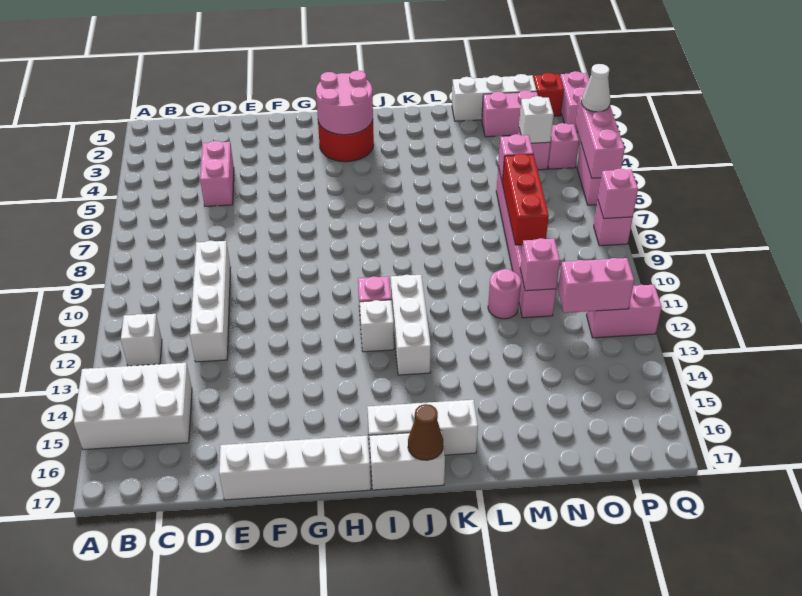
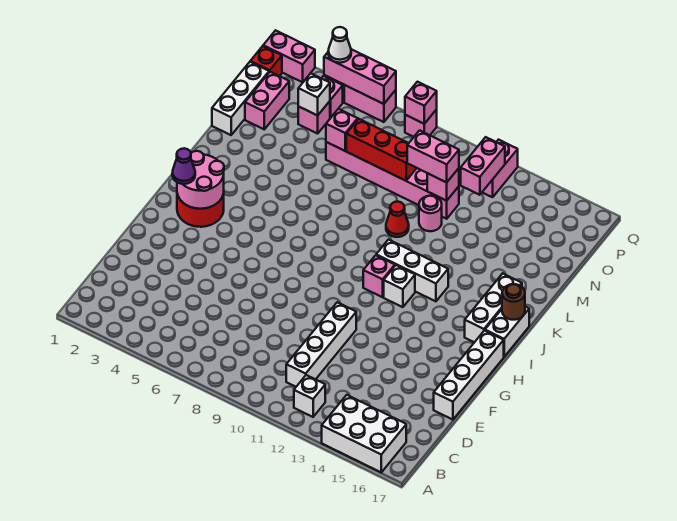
white brick A14:C15 level 1 -> white brick A14:B16 level 1
pink brick D4:D5 level 1 -> pink brick N10:N11 level 3
white brick D9:D12 level 1 -> white brick C11:F11 level 1
none -> purple cone H2 level 3
brown cone J17 level 2 -> brown round brick J17 level 2
none -> red cone L10 level 1

